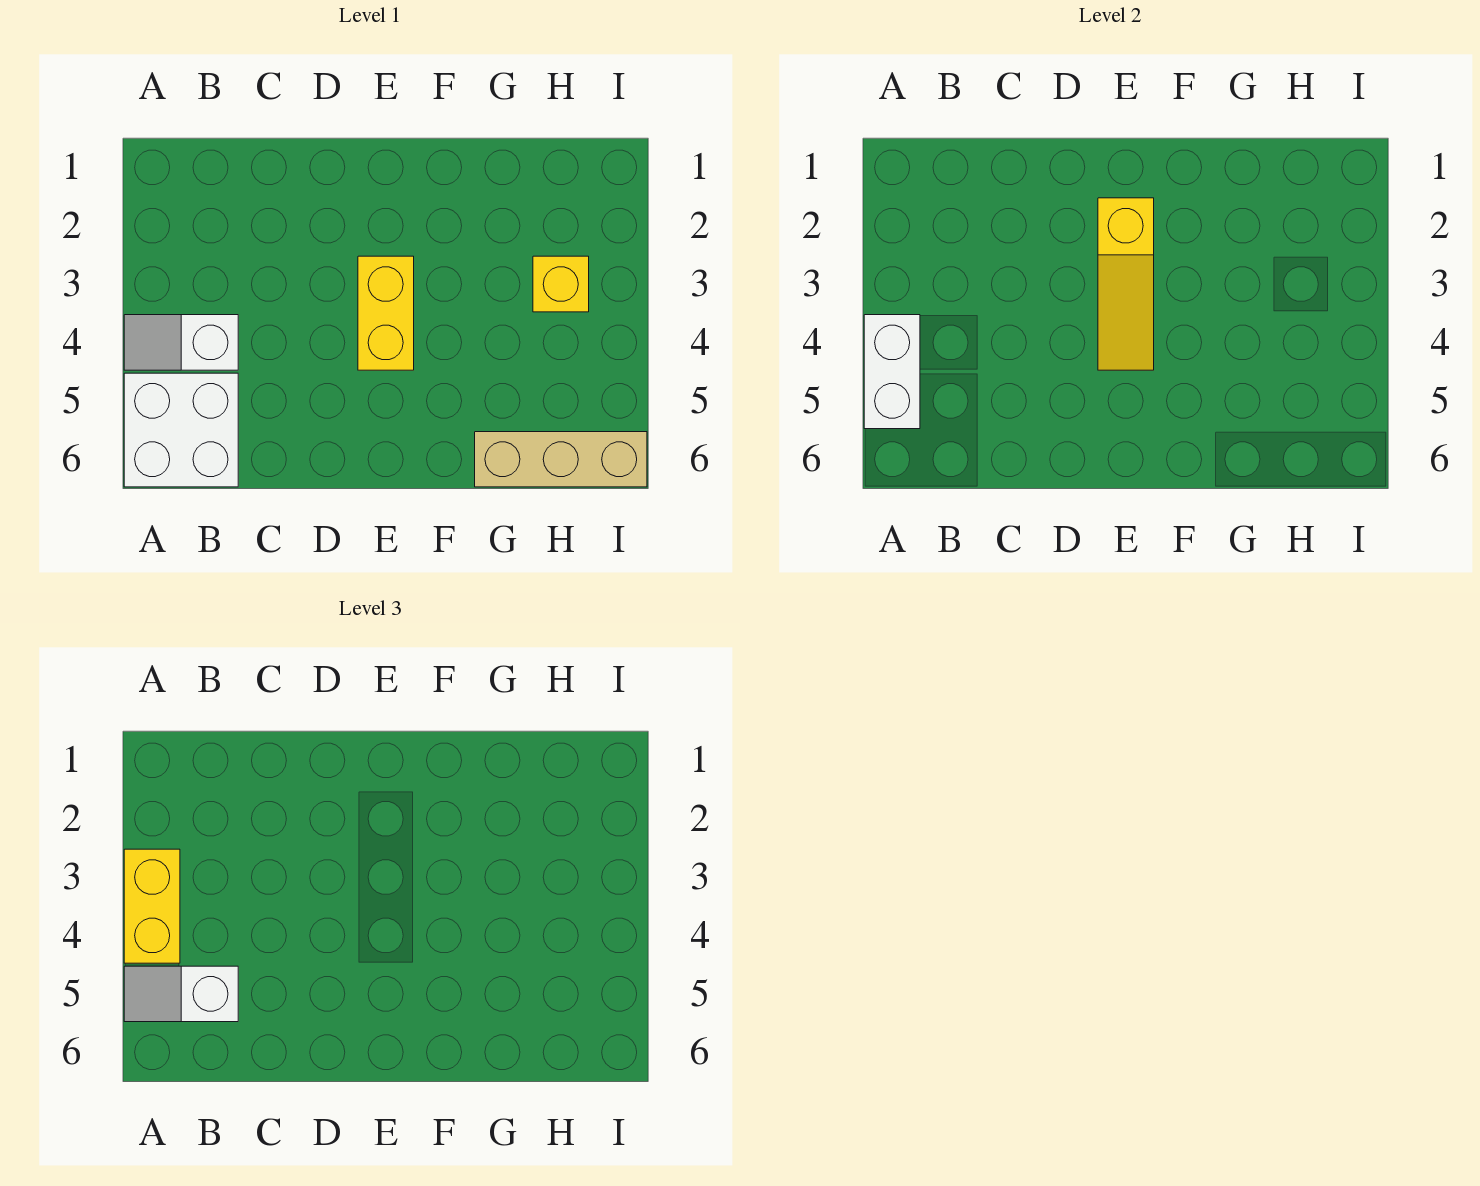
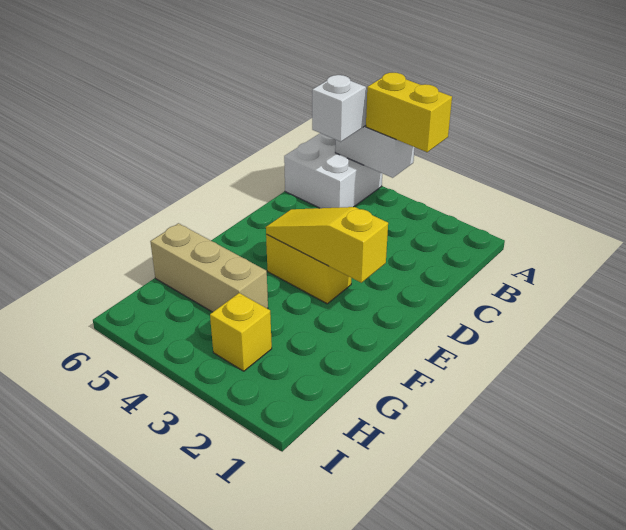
white slope A4:B4 level 1 top B -> none
tan brick G6:I6 level 1 -> tan brick G4:G6 level 1

